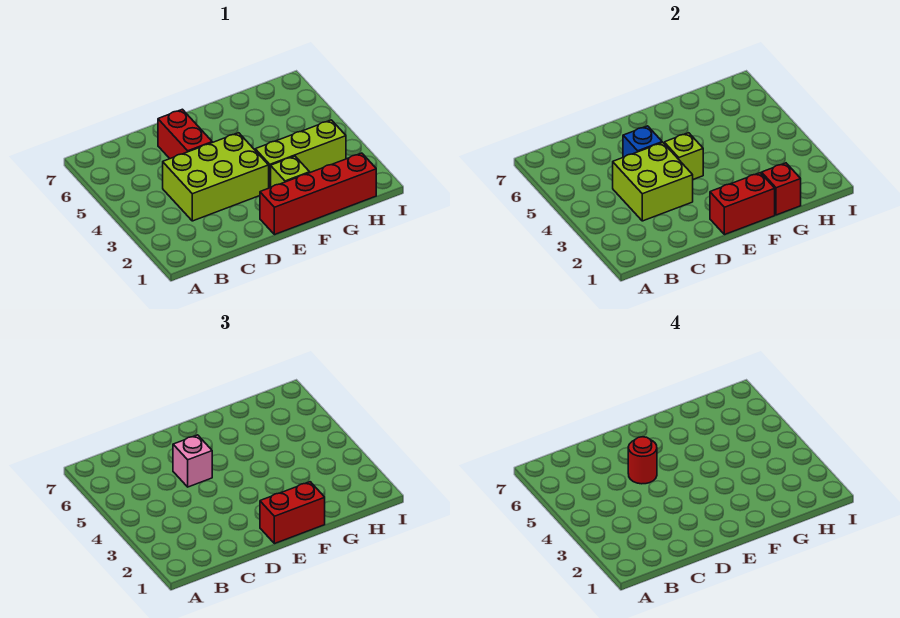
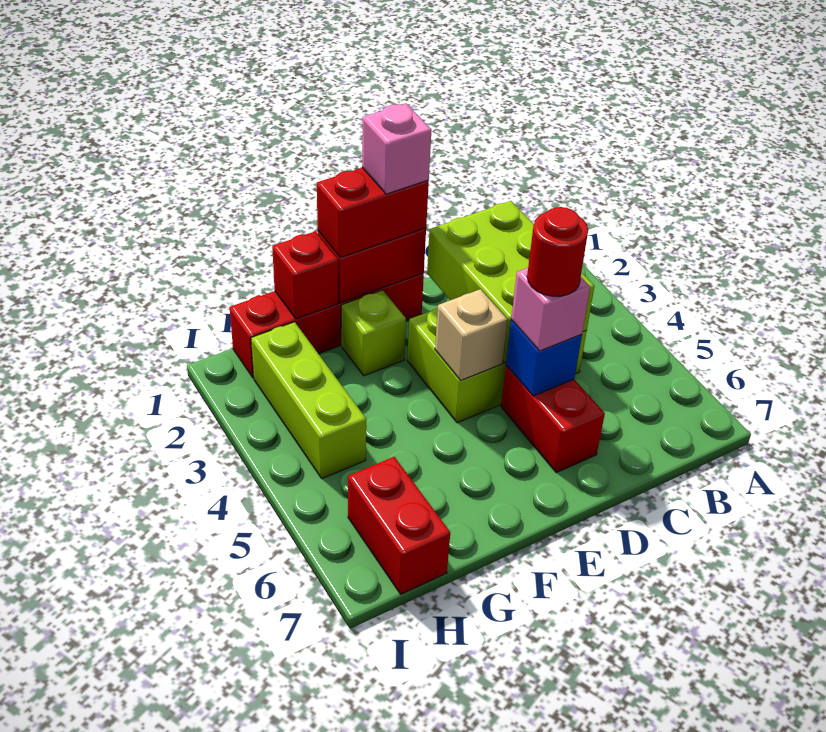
lime brick C3:D4 level 2 -> lime brick C2:D4 level 2
none -> pink brick E1 level 4
lime brick E4 level 2 -> tan brick E4 level 2
lime brick F3:H3 level 1 -> lime brick H2:H4 level 1
none -> red brick H6:H7 level 1

